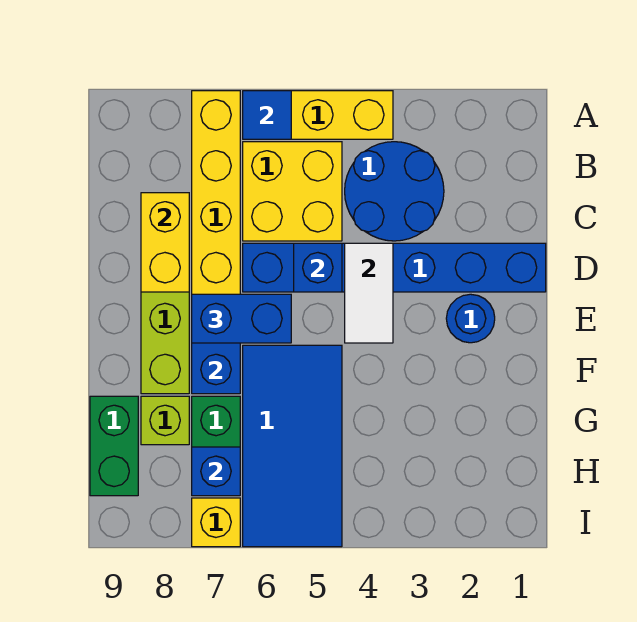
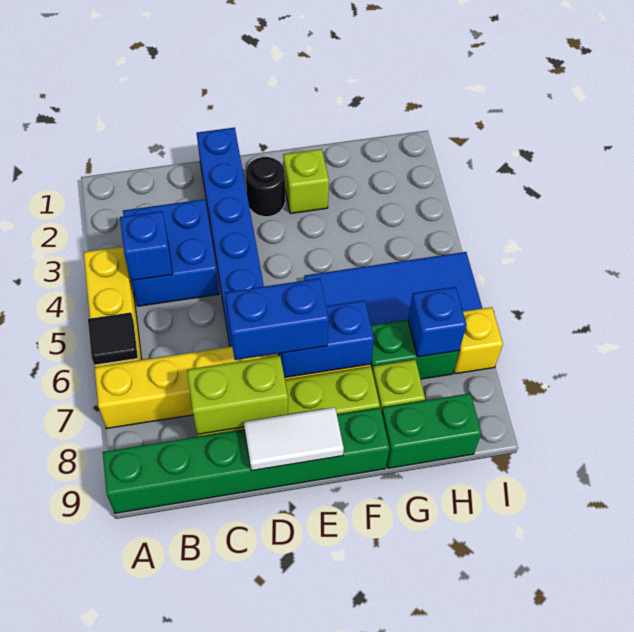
blue tile A6 level 2 -> black tile A6 level 2
none -> green brick A9:F9 level 1
blue round brick B3:C4 level 1 -> blue brick B3:C4 level 1
yellow brick B5:C6 level 1 -> none
yellow brick C8:D8 level 2 -> lime brick C8:D8 level 2
white tile D4:E4 level 2 -> white tile D9:E9 level 2
blue brick D5 level 2 -> blue brick B4 level 2
blue round brick E2 level 1 -> black round brick E2 level 1
blue brick E6:E7 level 3 -> blue brick D7:E7 level 3
none -> lime brick F2 level 1

